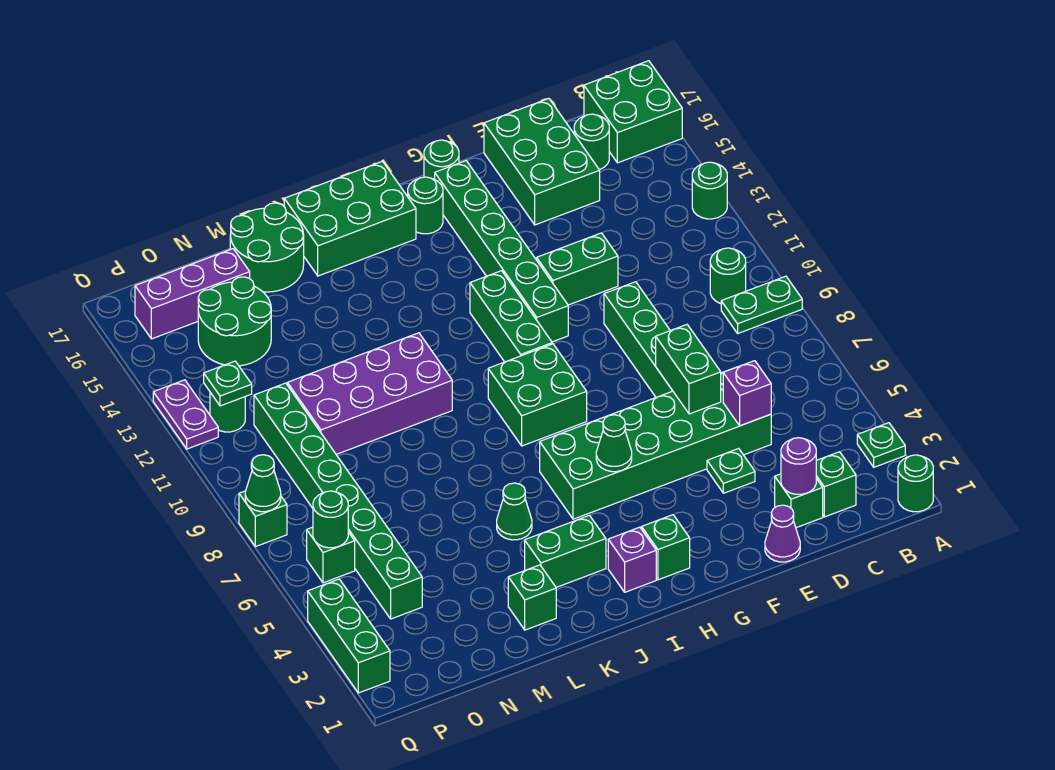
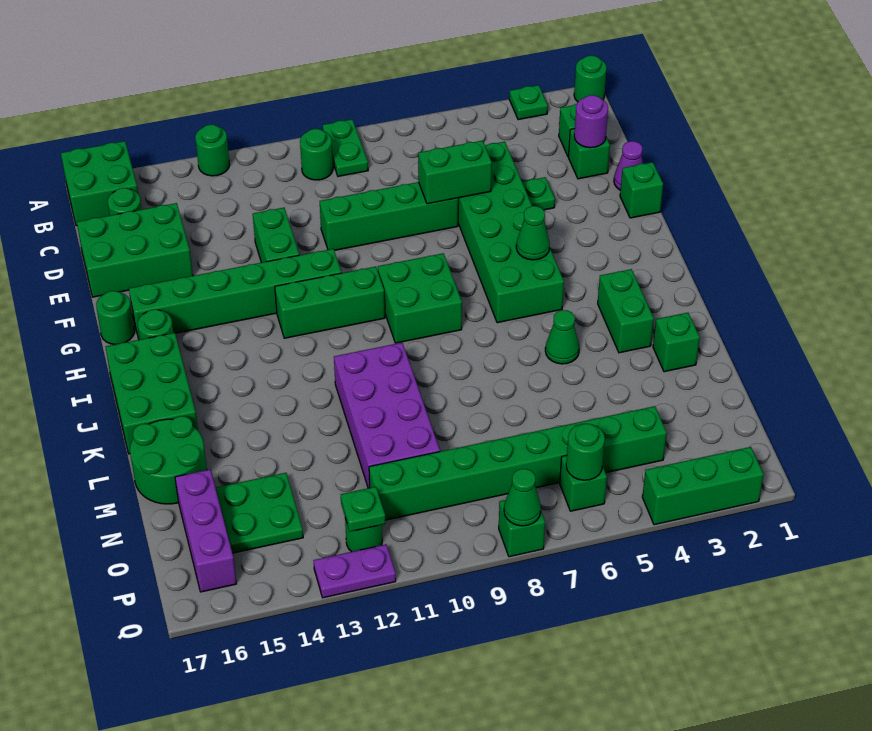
purple brick D5 level 2 -> none
green brick H2 level 1 -> green brick F1 level 1
purple brick I2 level 1 -> none
green round brick N14:O15 level 1 -> green plate N14:O15 level 1

